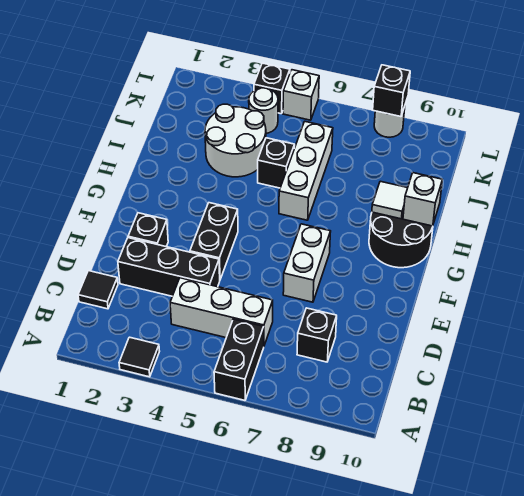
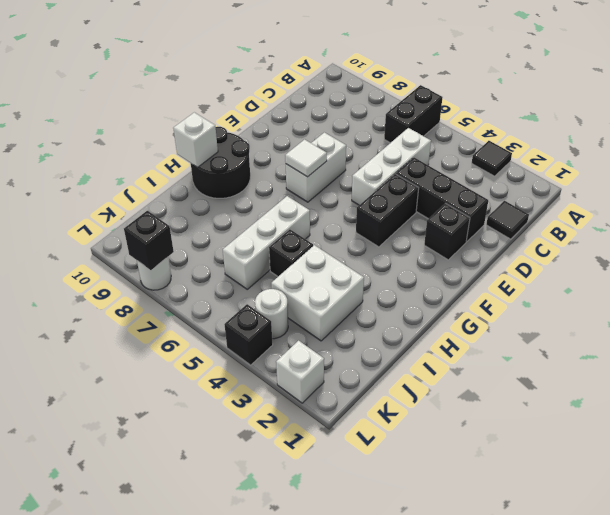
white brick C4:C6 level 1 -> white brick C5:E5 level 1
black brick C8 level 1 -> none
white tile H9 level 2 -> white tile F7 level 2
white round brick I3:J4 level 1 -> white brick I3:J4 level 1
white brick L5 level 1 -> white brick L2 level 1

